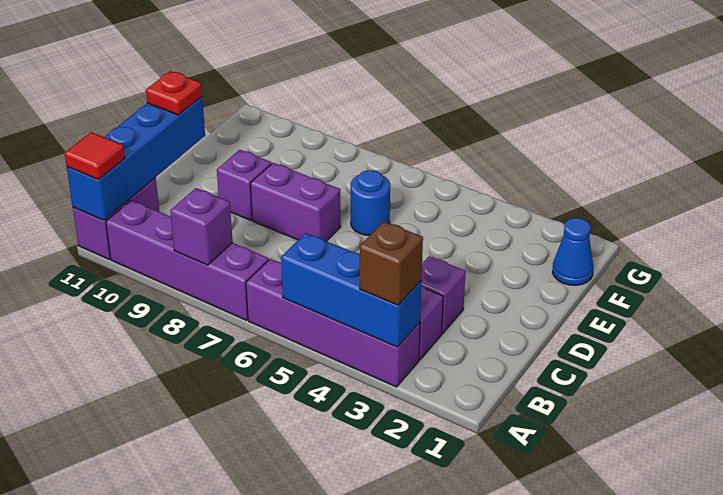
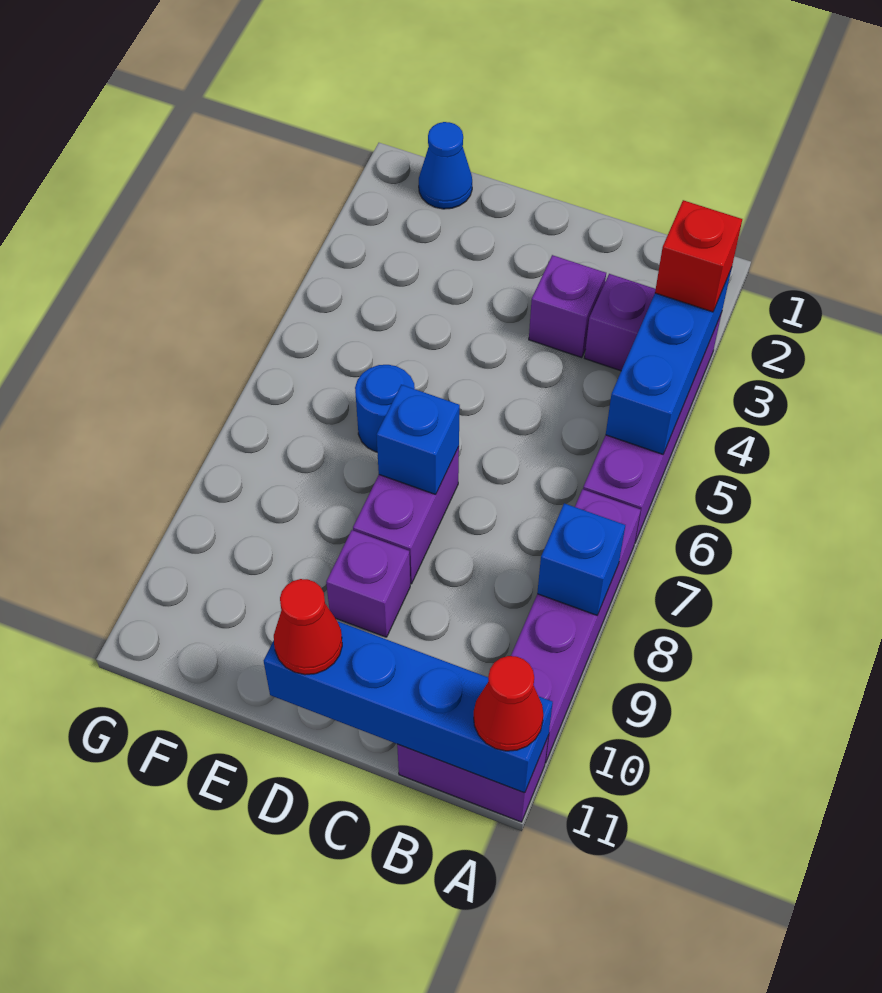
brown brick A3 level 3 -> red brick A3 level 3
purple brick A8 level 2 -> blue brick A8 level 2
red tile A11 level 3 -> red cone A11 level 3
none -> blue brick D7 level 2
red plate D11 level 3 -> red cone D11 level 3

